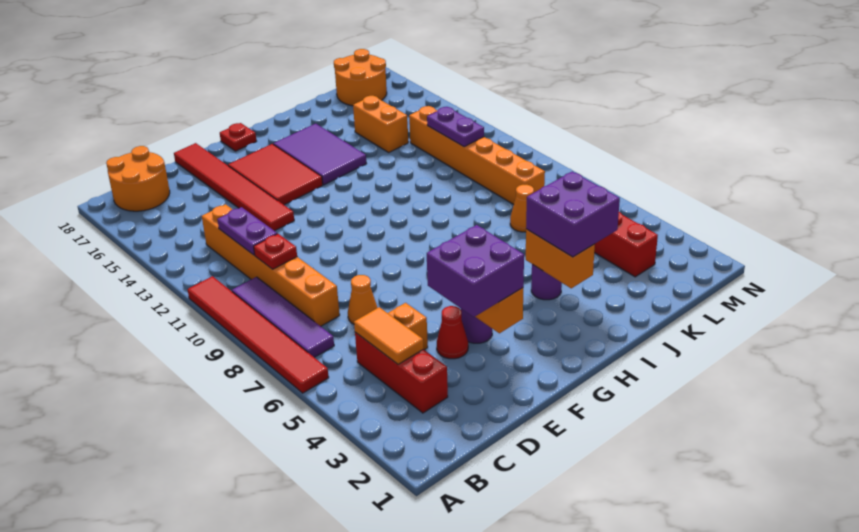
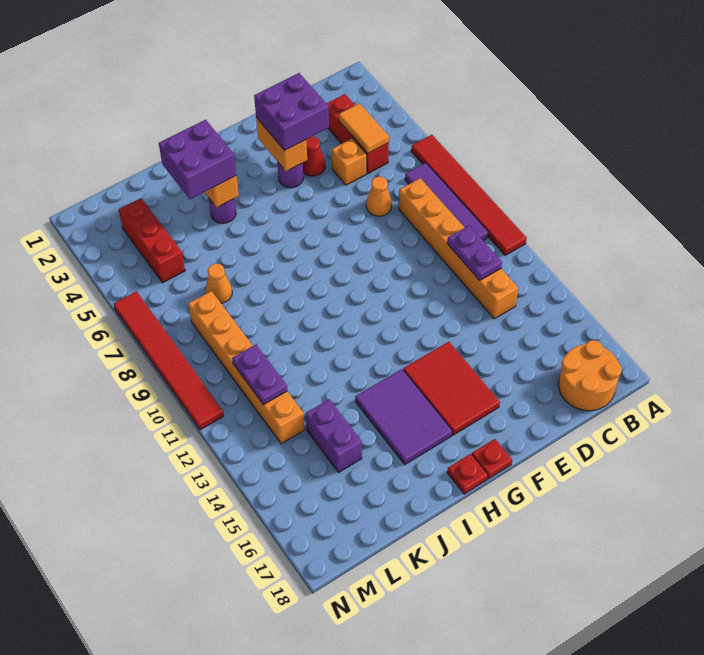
red plate C10 level 2 -> red plate H18 level 1
red tile E13:E18 level 1 -> red tile N6:N11 level 1
orange brick K14:K15 level 1 -> purple brick K14:K15 level 1
orange round brick L17:M18 level 1 -> none

